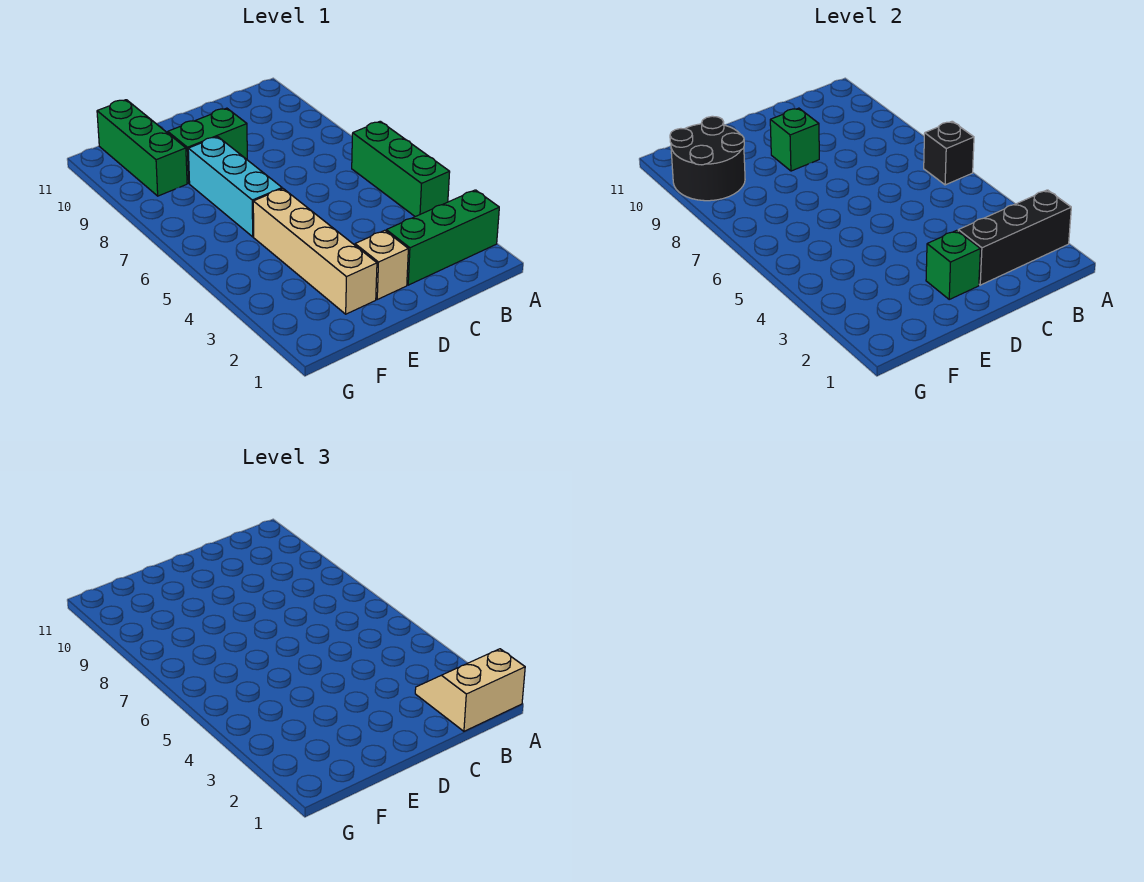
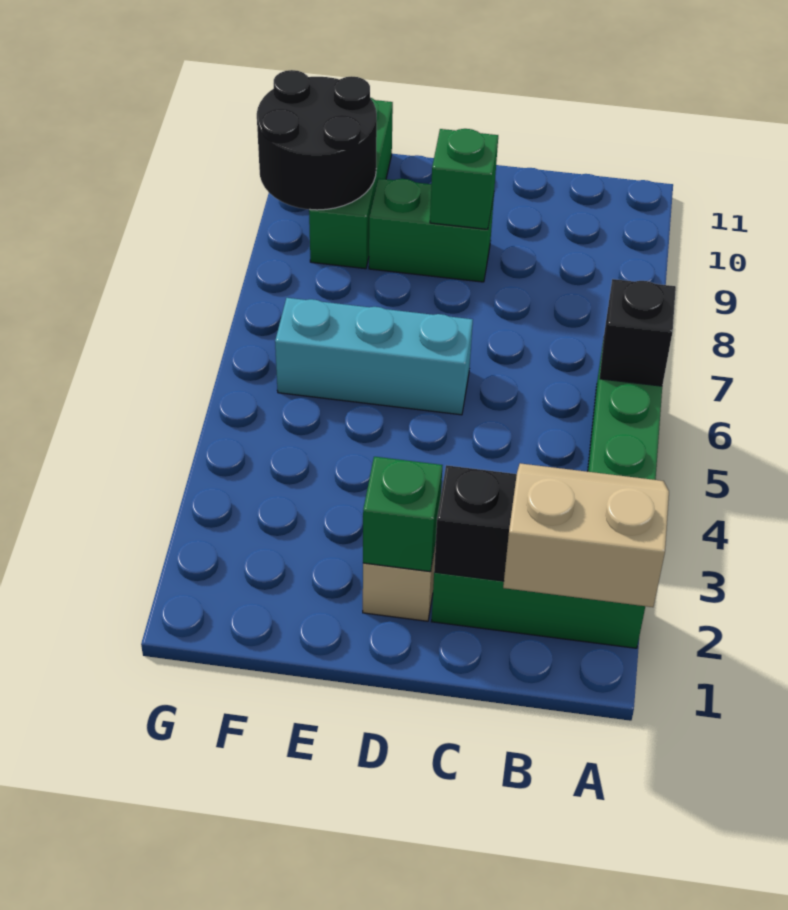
tan brick E2:E5 level 1 -> none
cyan brick E6:E8 level 1 -> cyan brick D6:F6 level 1

